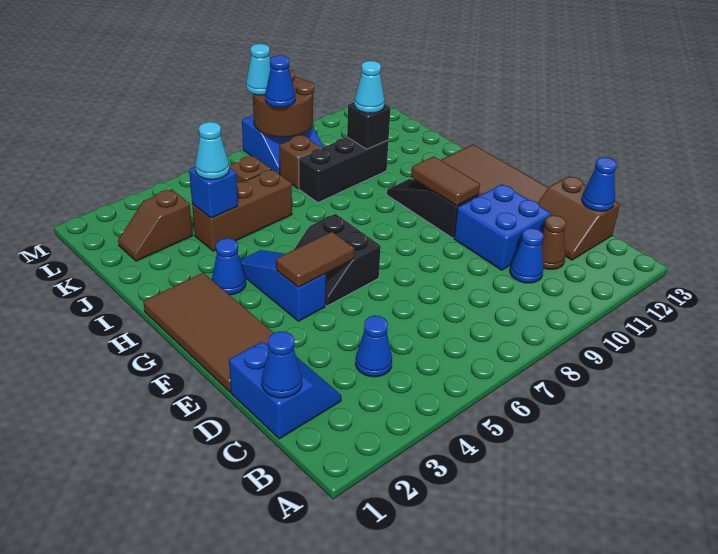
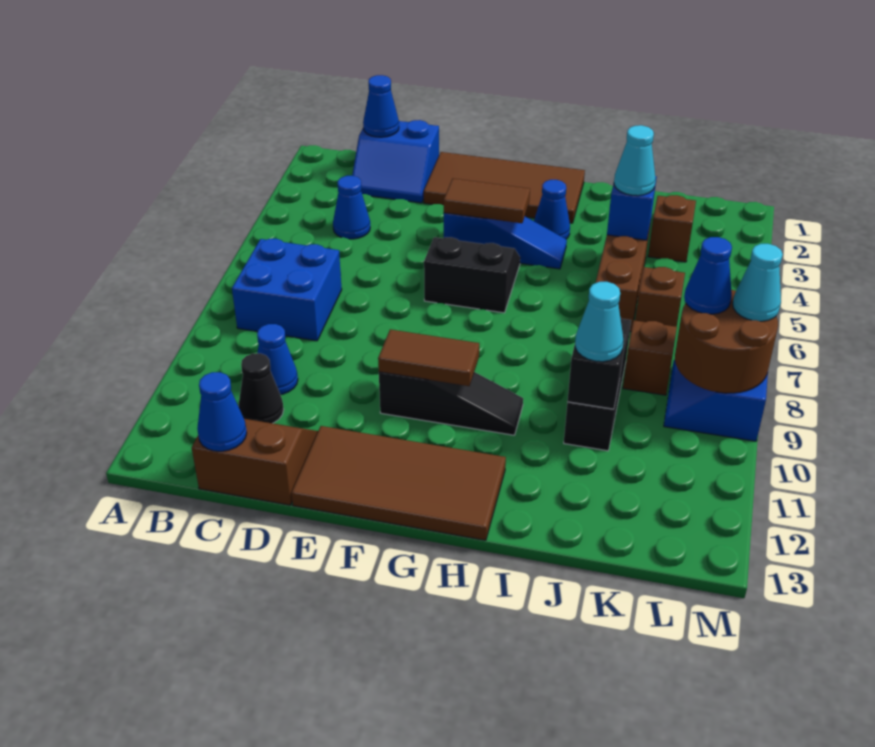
brown cone C11 level 1 -> black cone C11 level 1
blue brick D10:E11 level 1 -> blue brick B7:C8 level 1
brown tile F4:F5 level 2 -> brown tile F4:G4 level 2

